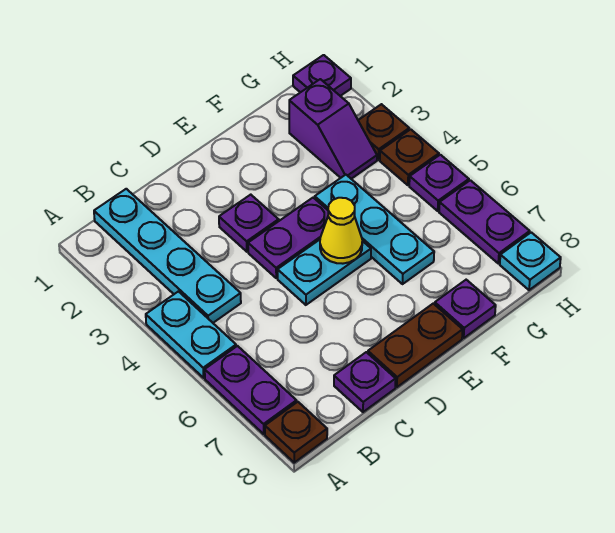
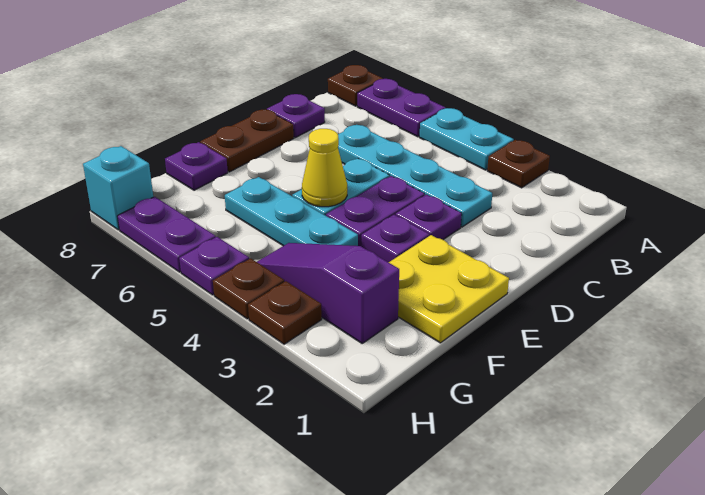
none -> brown plate A3 level 1
cyan plate B1:B4 level 1 -> cyan plate C3:C6 level 1
none -> yellow plate E1:F2 level 1
purple slope G2:G3 level 1 top 2 -> purple slope G2:G4 level 1 top 2
purple plate H1 level 1 -> purple plate E3 level 1
cyan plate H8 level 1 -> cyan brick H8 level 1

